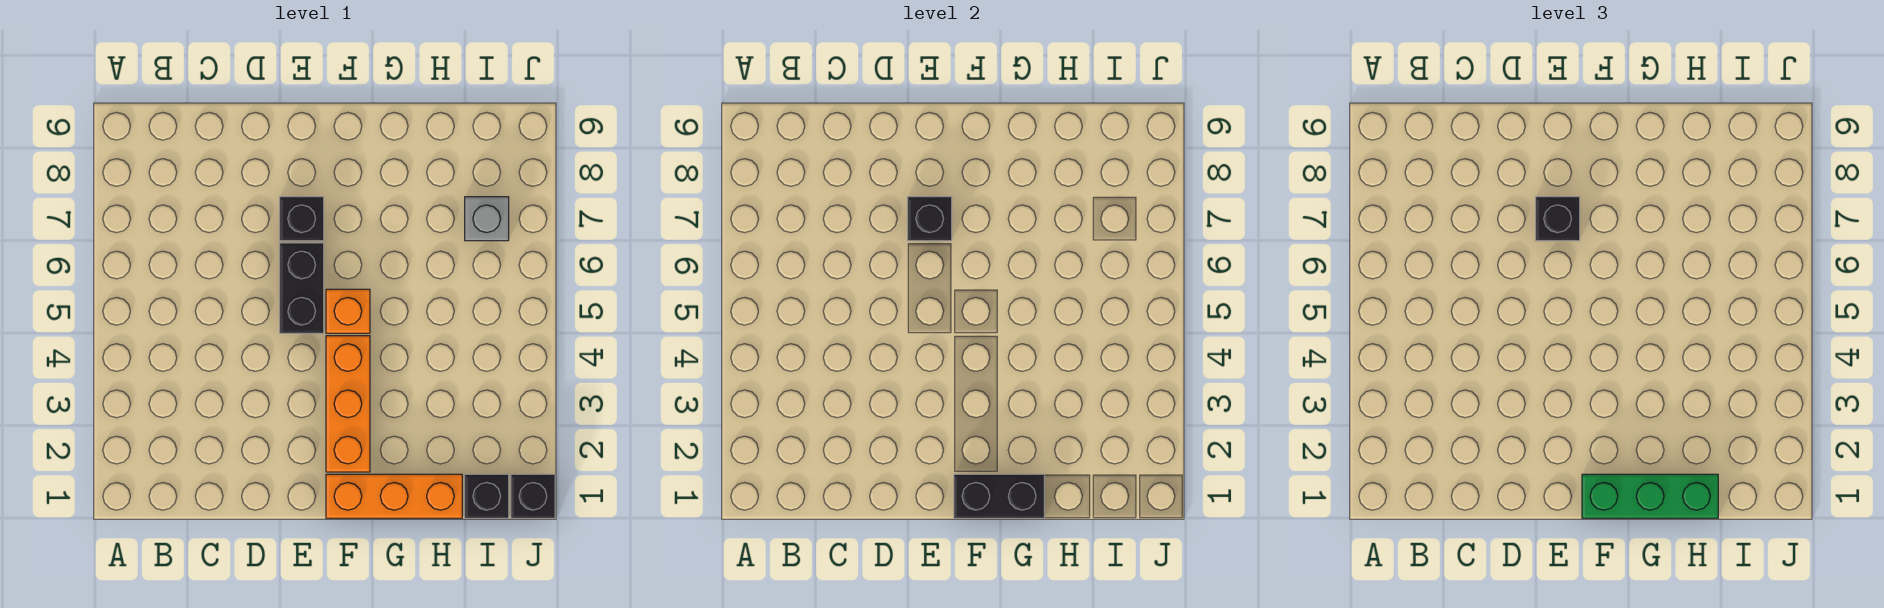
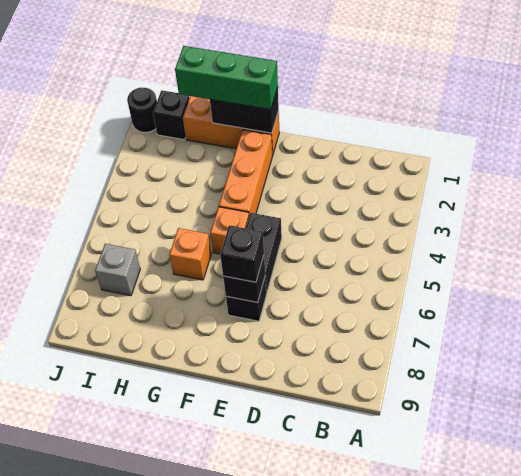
none -> orange brick G6 level 1
black brick J1 level 1 -> black round brick J1 level 1

